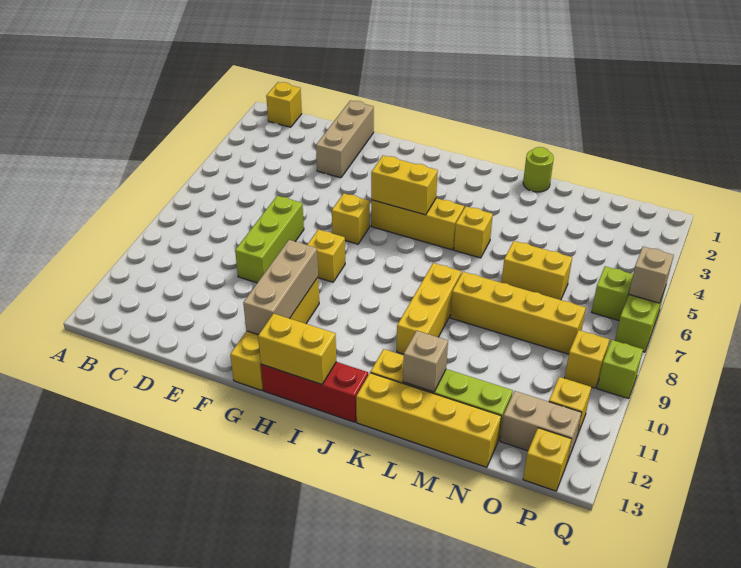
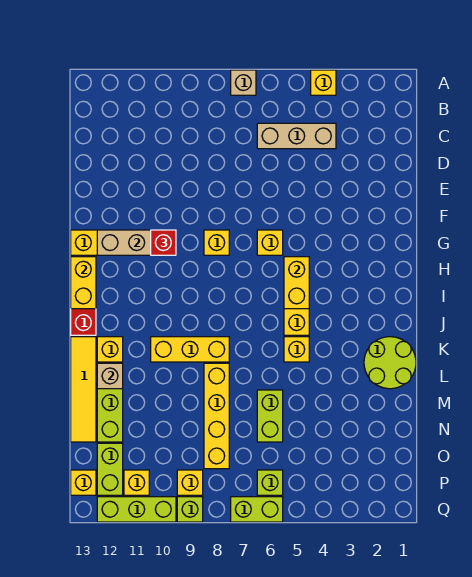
yellow brick B1 level 1 -> yellow brick A4 level 1
tan brick E1:E3 level 1 -> tan brick C4:C6 level 1
lime brick E7:E9 level 1 -> lime brick Q10:Q12 level 1
none -> red brick G10 level 3
yellow brick K13:N13 level 1 -> yellow tile K13:N13 level 1
lime round brick L1 level 1 -> lime round brick K1:L2 level 1
yellow brick M6:N6 level 1 -> lime brick M6:N6 level 1
tan brick O12:P12 level 1 -> lime brick O12:P12 level 1
tan brick Q6 level 2 -> tan brick A7 level 1

